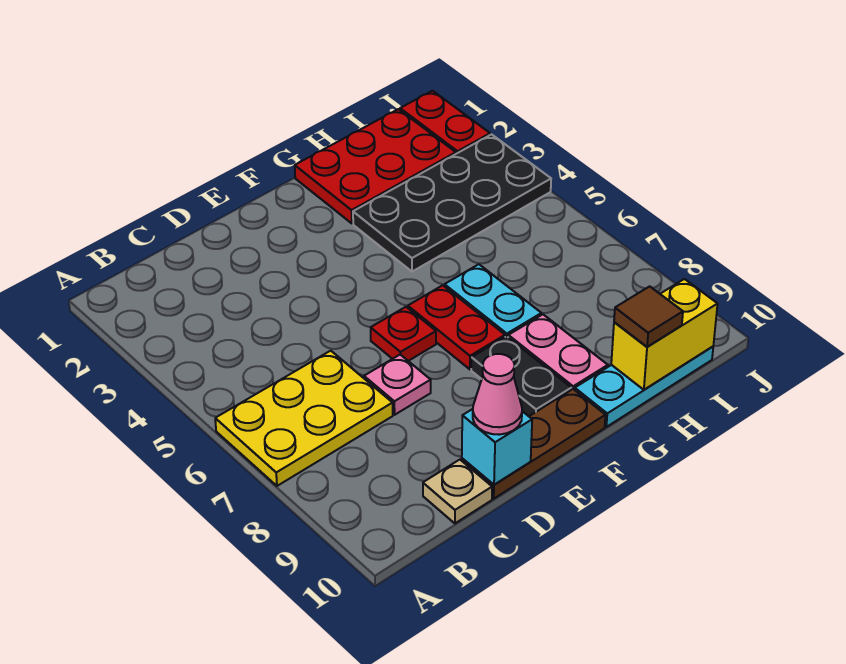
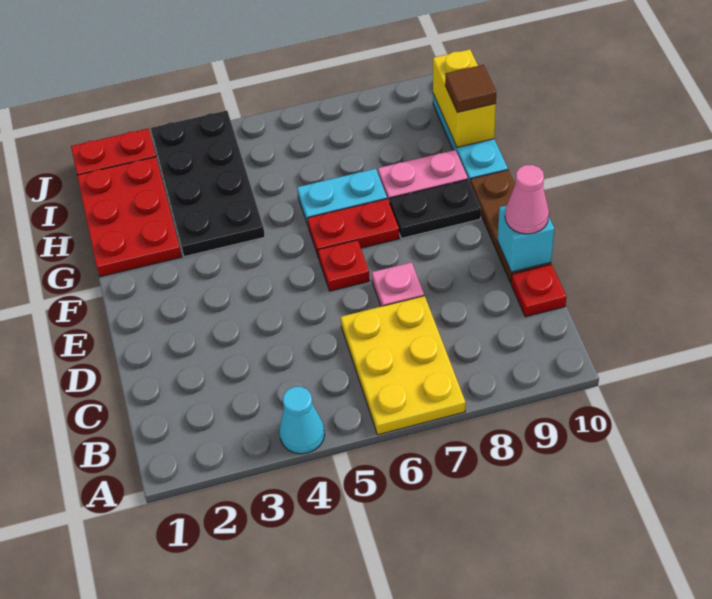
none -> cyan cone A4 level 1
tan plate C10 level 1 -> red plate C10 level 1

